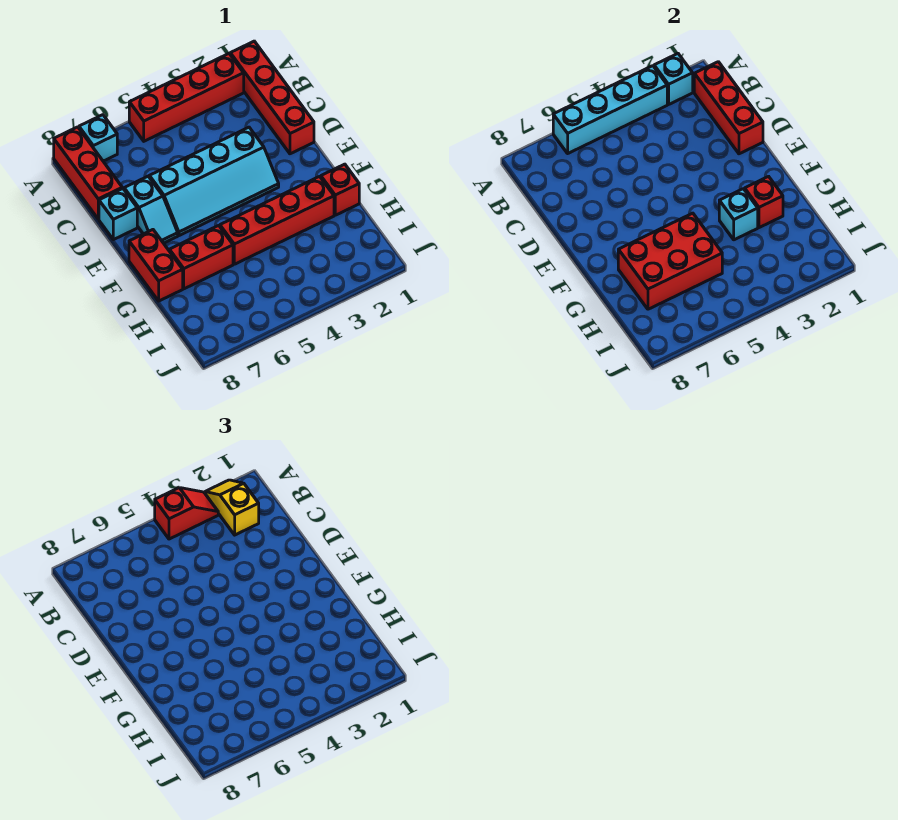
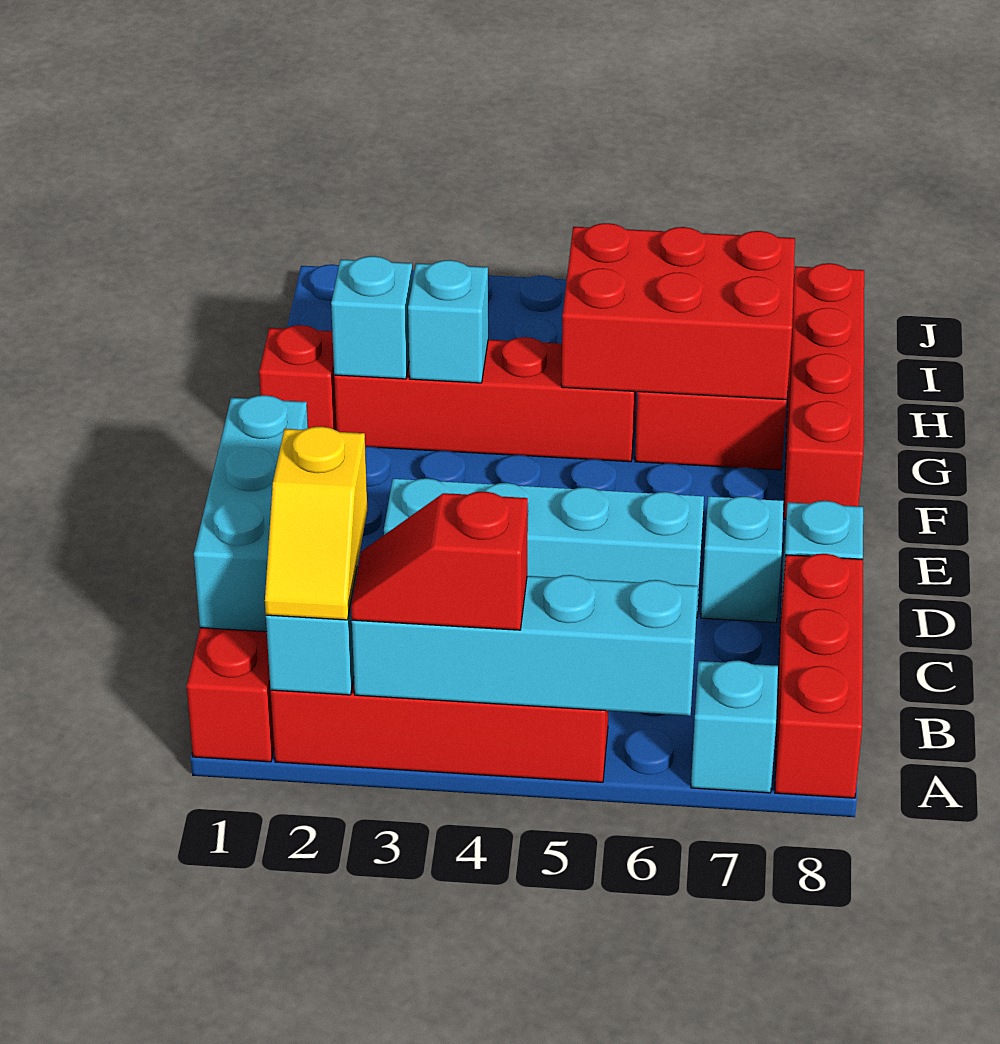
red brick B1:D1 level 2 -> cyan brick B1:D1 level 2
red brick F8:G8 level 1 -> red brick F8:I8 level 1
red brick G2 level 2 -> cyan brick G2 level 2

